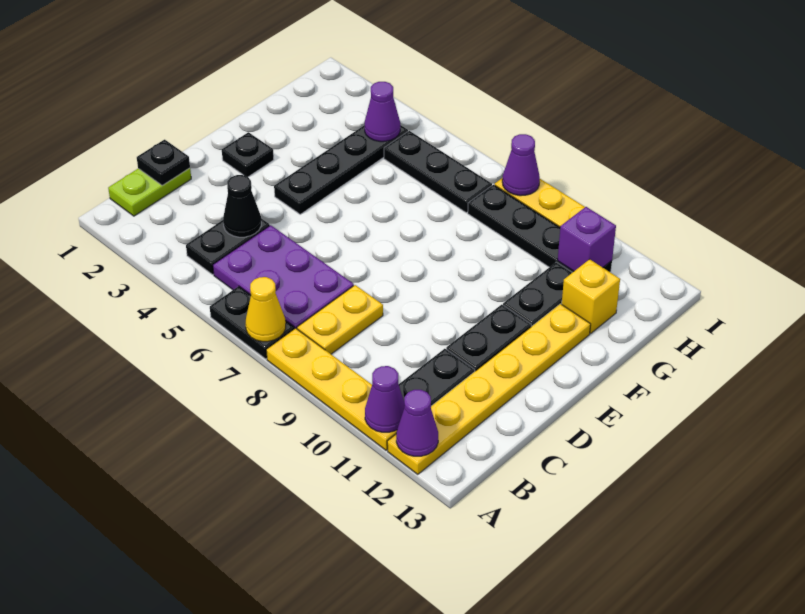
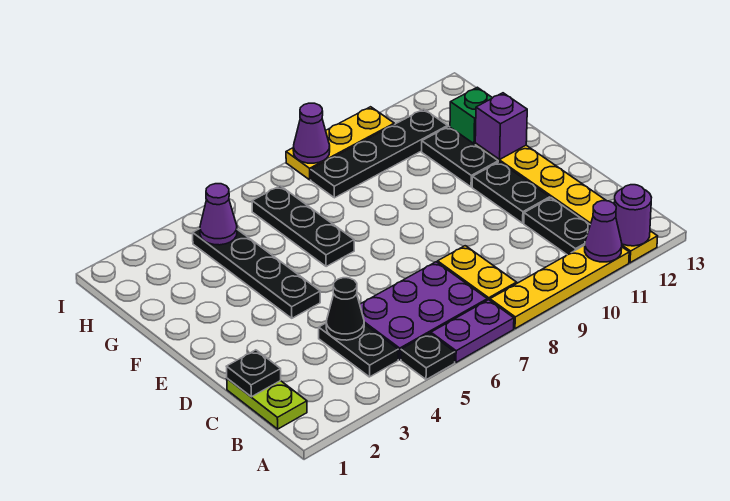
black plate A6:A7 level 1 -> purple plate A6:A7 level 1
yellow cone A7 level 2 -> none
purple cone A12 level 2 -> purple round brick A12 level 2
black plate E2 level 1 -> black plate A5 level 1
yellow brick G12 level 1 -> green brick G12 level 1
black plate H5:H7 level 1 -> black plate F6:H6 level 1
purple brick H11 level 2 -> purple brick F12 level 2

